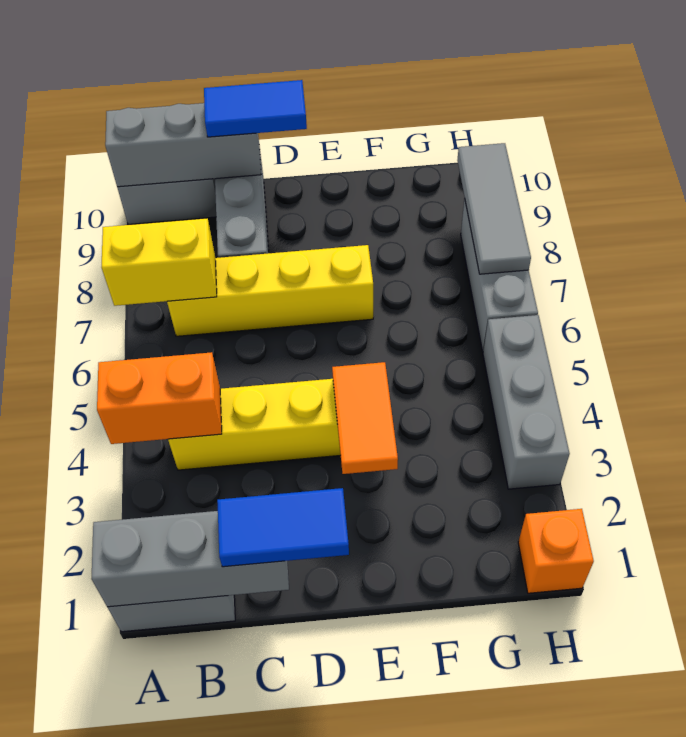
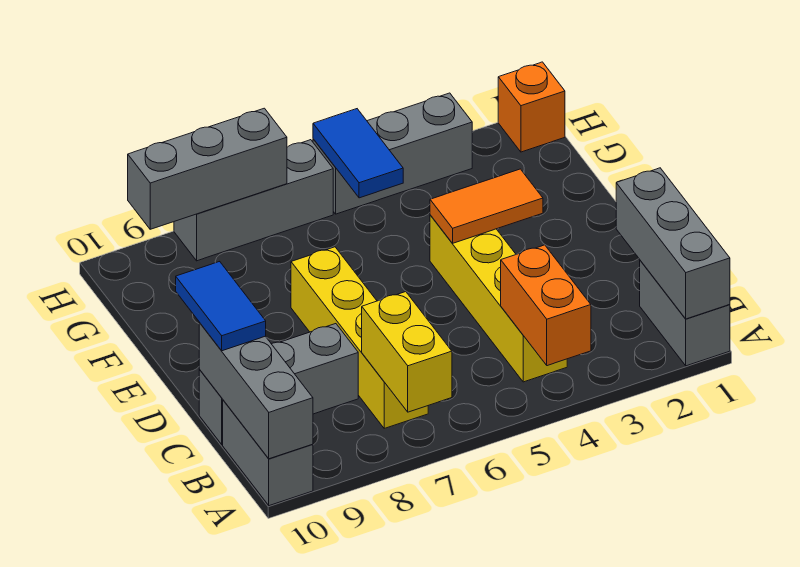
blue tile C1:D1 level 3 -> blue tile G5:H5 level 2
grey tile H7:H9 level 2 -> grey brick H7:H9 level 2

